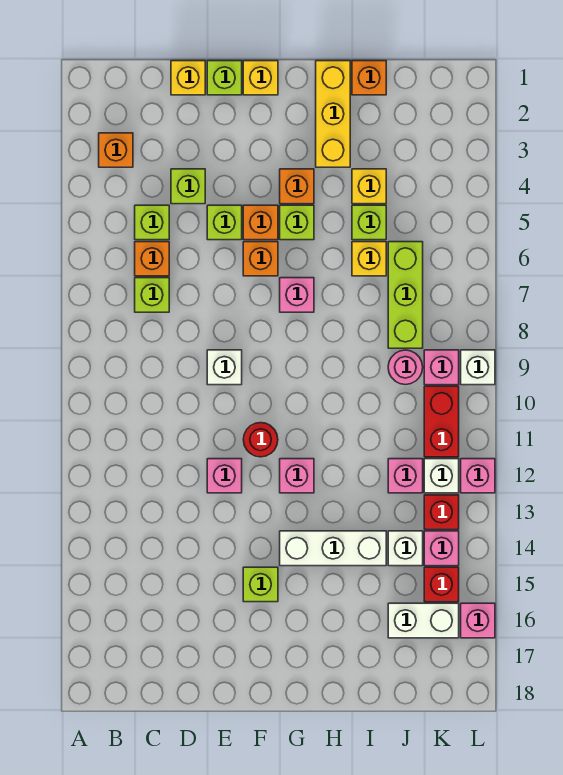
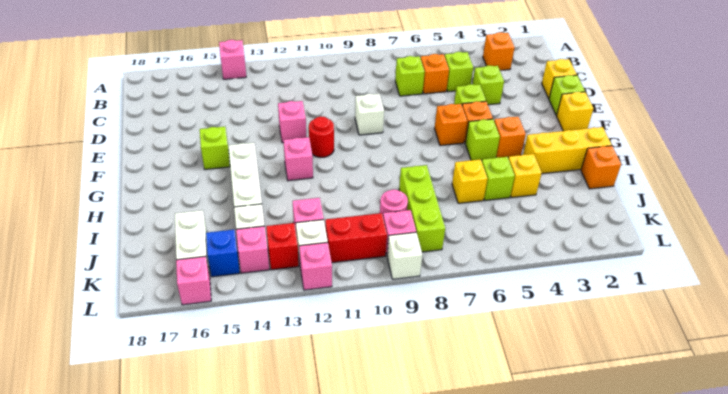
pink brick G7 level 1 -> pink brick A14 level 1
lime brick J6:J8 level 1 -> lime brick I8:K8 level 1
red brick K15 level 1 -> blue brick K15 level 1

